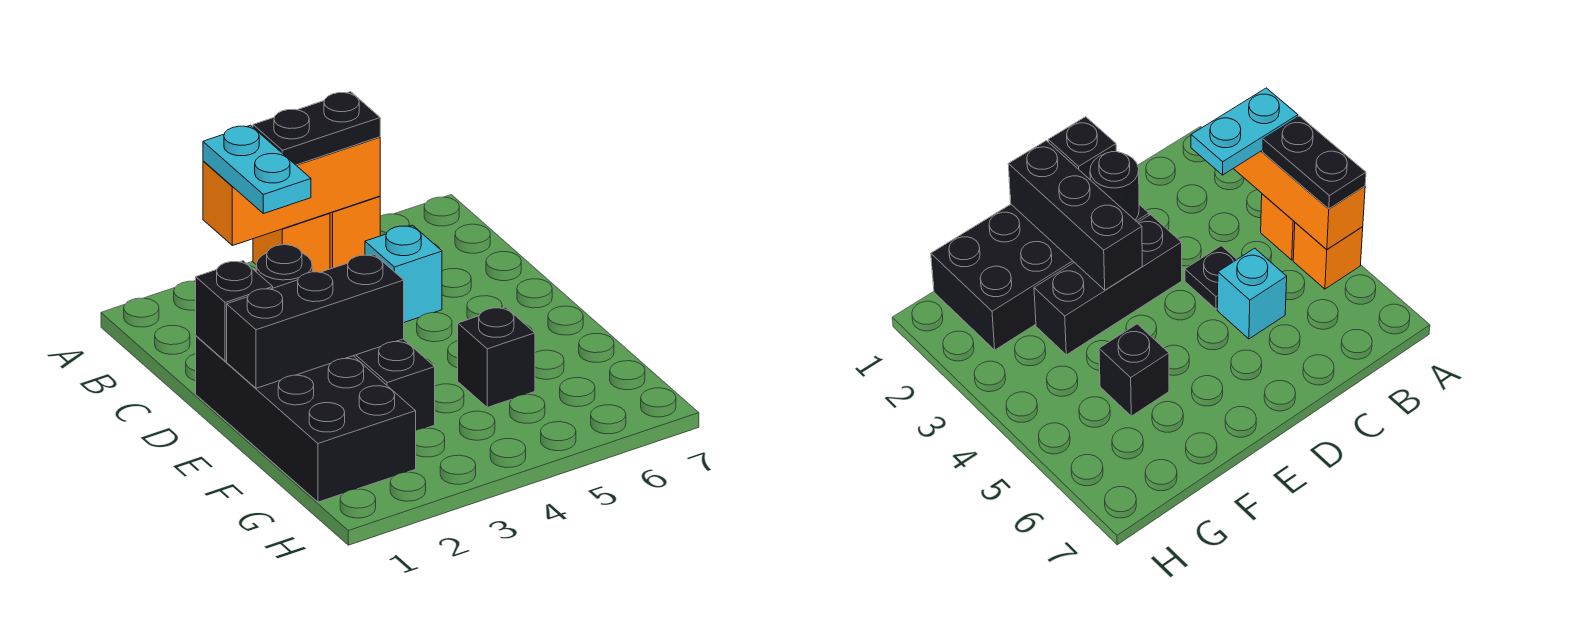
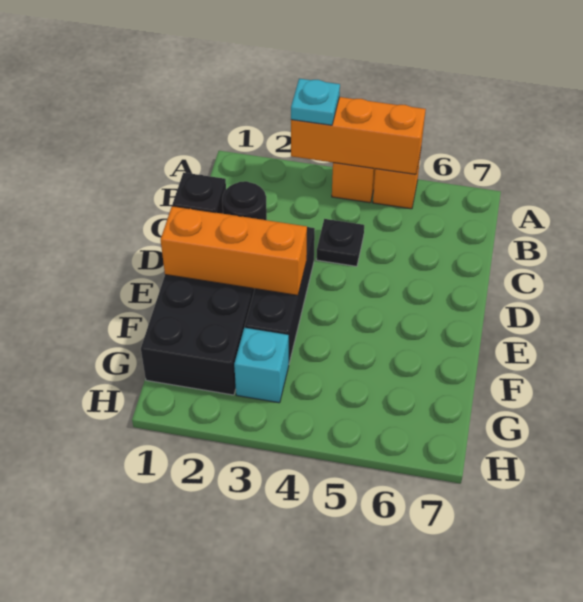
cyan plate A3:B3 level 3 -> cyan plate A3 level 3
black plate A4:A5 level 3 -> none
cyan brick C5 level 1 -> cyan brick G3 level 1
black brick E1:E3 level 2 -> orange brick E1:E3 level 2
black brick F5 level 1 -> none

